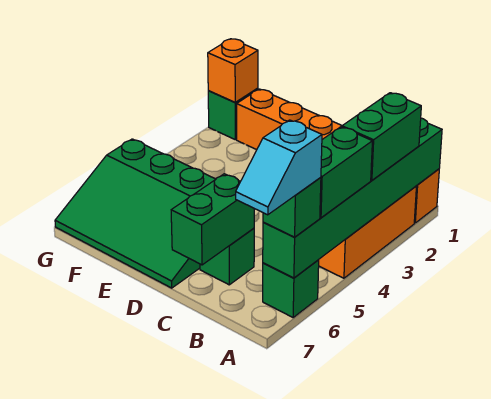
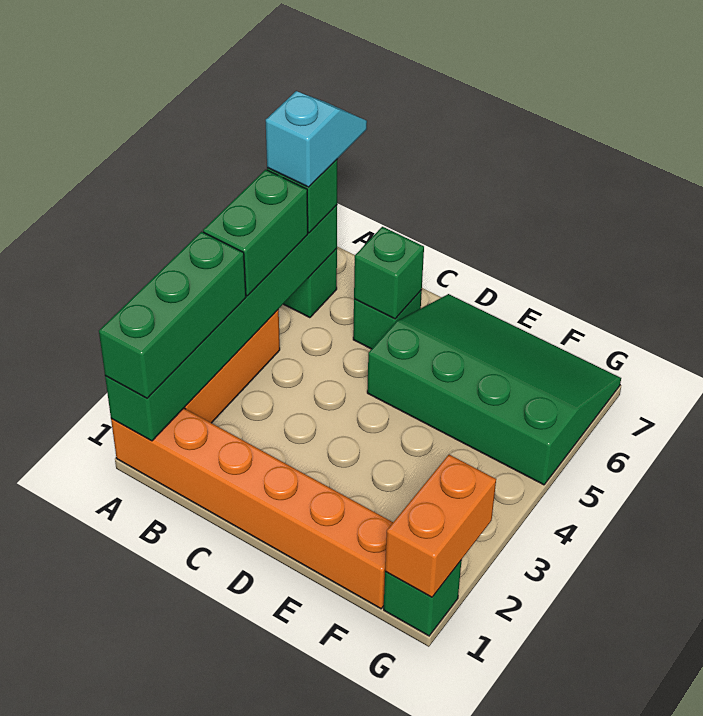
green brick A2:A3 level 3 -> green brick A1:A3 level 3
green brick C6:C7 level 2 -> green brick C6 level 2
orange brick G1 level 2 -> orange brick G1:G2 level 2

